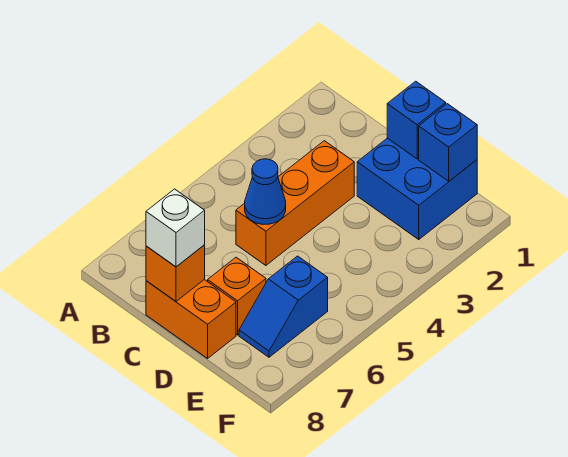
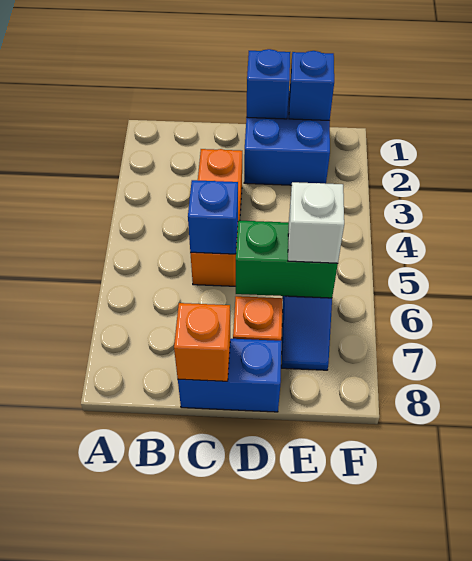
blue cone C5 level 2 -> blue brick C5 level 2
orange brick C8:D8 level 1 -> blue brick C8:D8 level 1
white brick C8 level 3 -> white brick E6 level 3
none -> green brick D6:E6 level 2

